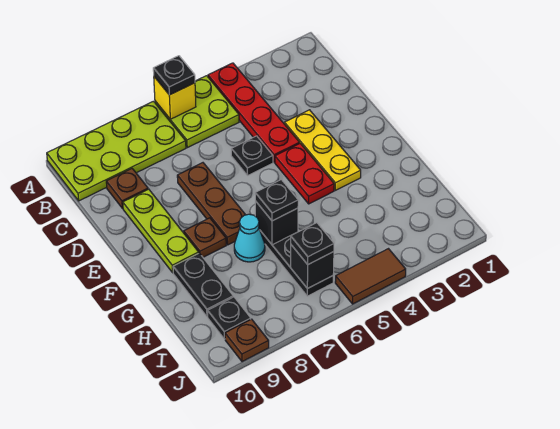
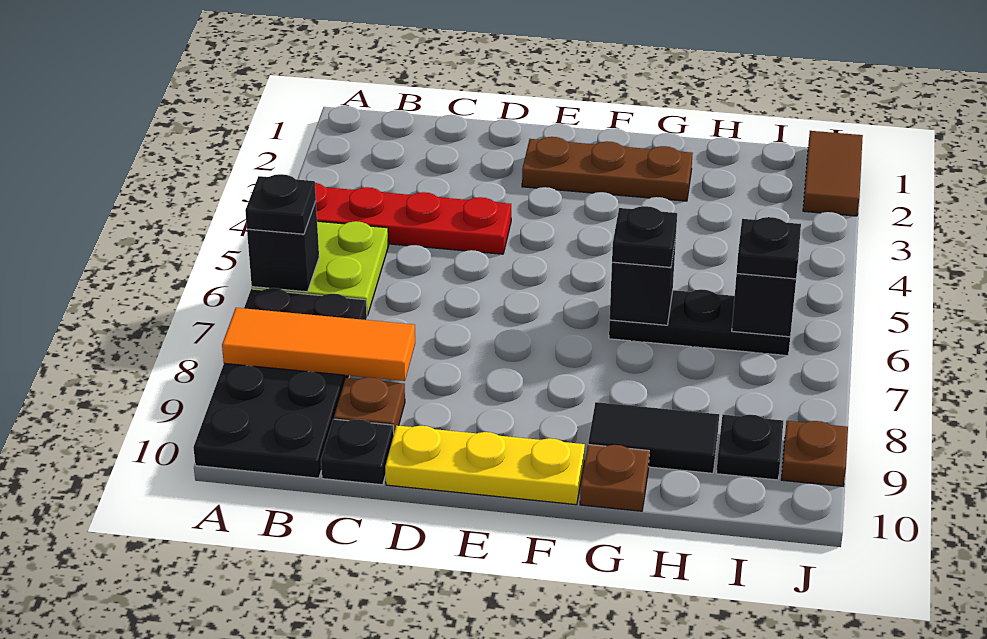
yellow brick A6 level 2 -> black brick A6 level 2
lime plate A7:B10 level 1 -> black plate A7:B10 level 1
none -> orange tile A8:C8 level 2
yellow plate D3:F3 level 1 -> yellow plate D10:F10 level 1
black plate D5 level 1 -> black plate C10 level 1
brown plate D7:F7 level 1 -> brown plate E2:G2 level 1
lime plate D9:F9 level 1 -> none
red plate E4:F4 level 1 -> none
brown plate F8 level 1 -> brown plate G10 level 1
cyan cone G7 level 1 -> none
black plate G9:H9 level 1 -> black tile G9:H9 level 1
brown tile J4:J5 level 1 -> brown tile J1:J2 level 1

